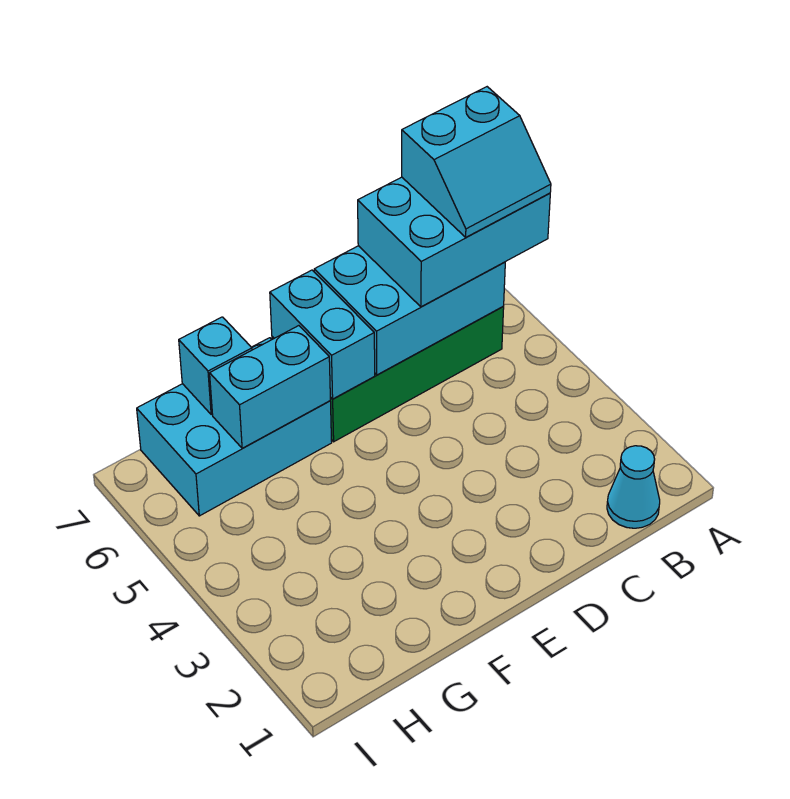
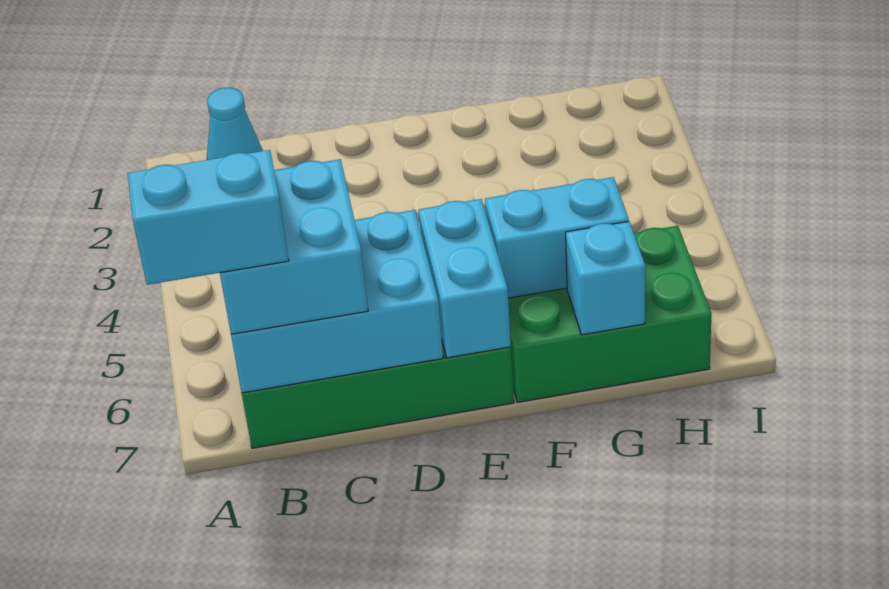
cyan brick A6:C7 level 3 -> cyan brick B6:C7 level 3
cyan brick F6:H7 level 1 -> green brick F6:H7 level 1

